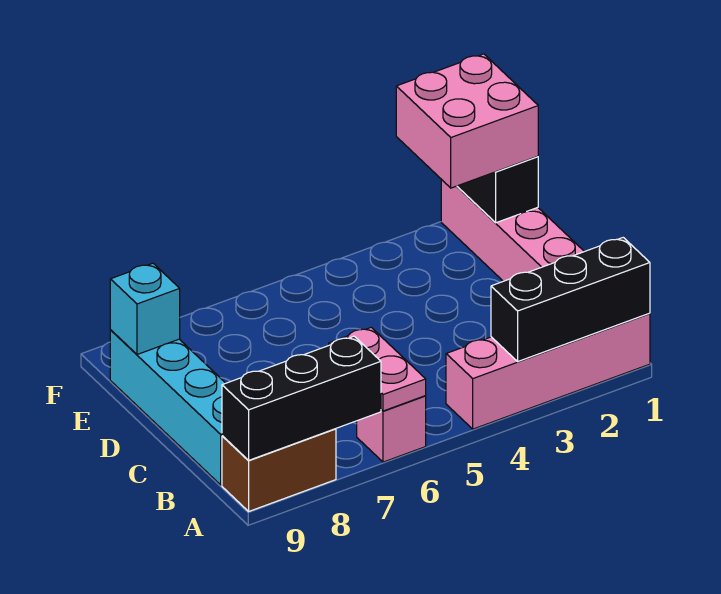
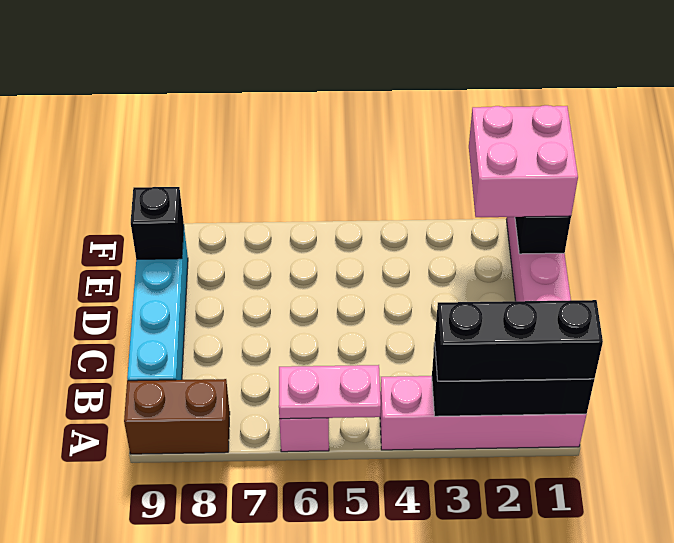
pink plate A6:B6 level 2 -> pink plate A5:A6 level 2
black brick A7:A9 level 2 -> black brick A1:A3 level 3
cyan brick E9 level 2 -> black brick E9 level 2

